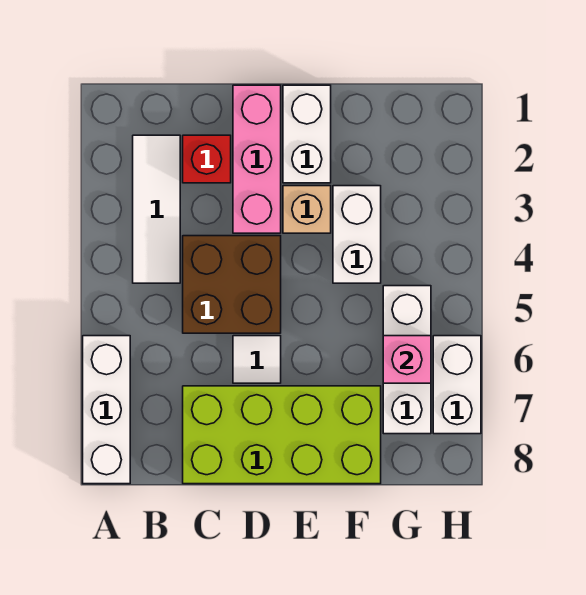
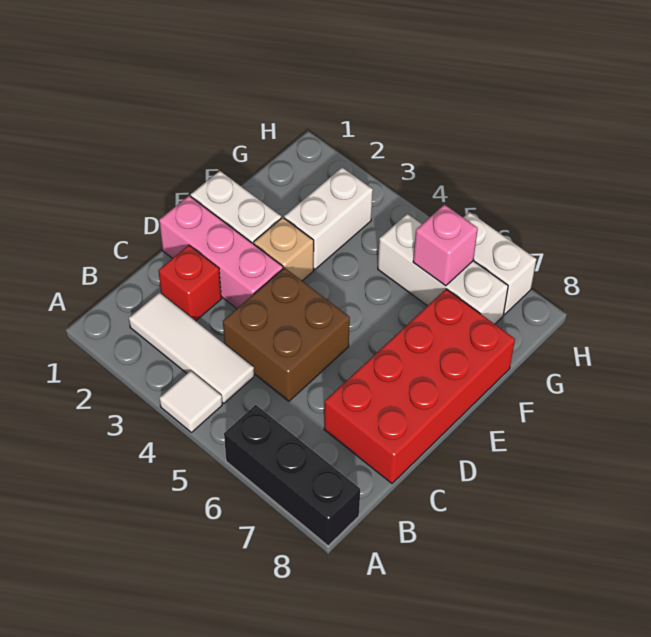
white brick A6:A8 level 1 -> black brick A6:A8 level 1
lime brick C7:F8 level 1 -> red brick C7:F8 level 1
white tile D6 level 1 -> white tile A4 level 1
white brick F3:F4 level 1 -> white brick F3:G3 level 1

